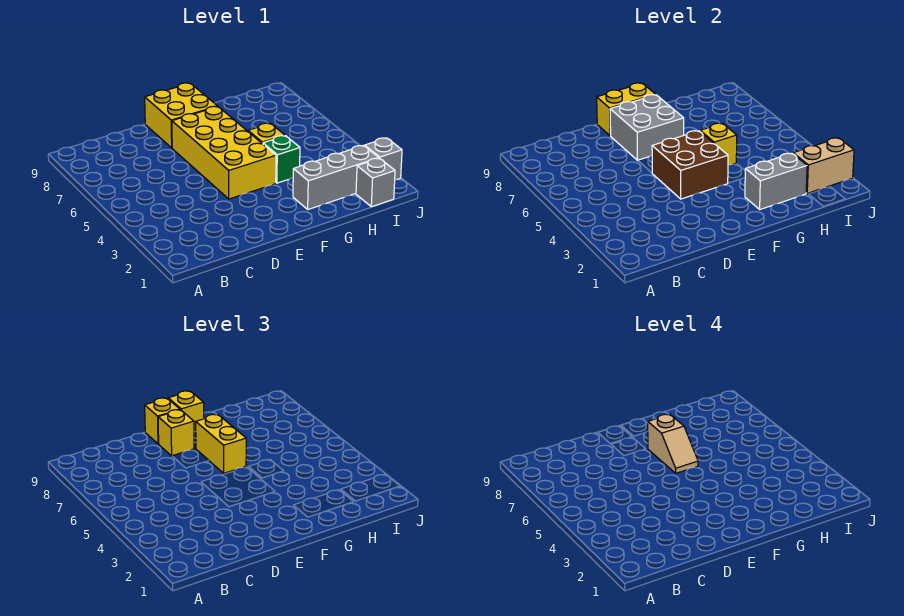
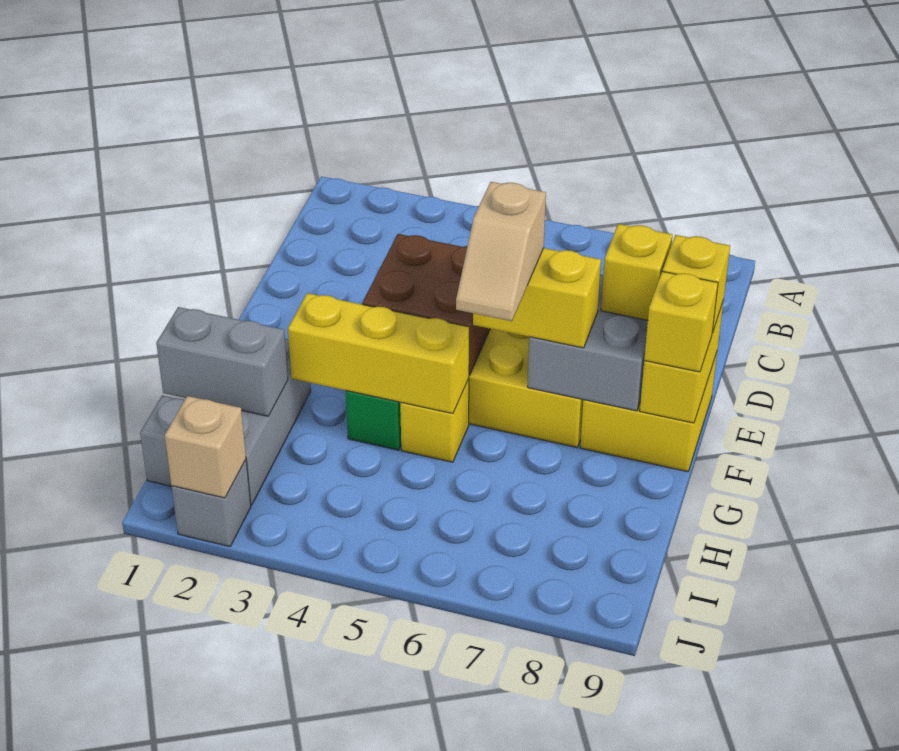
tan slope F6:F7 level 4 top 7 -> tan slope F6:G6 level 4 top F
grey brick G2:H2 level 2 -> grey brick H1:H2 level 2
yellow brick G5 level 2 -> yellow brick G3:G5 level 2
tan brick I2:J2 level 2 -> tan brick J2 level 2

